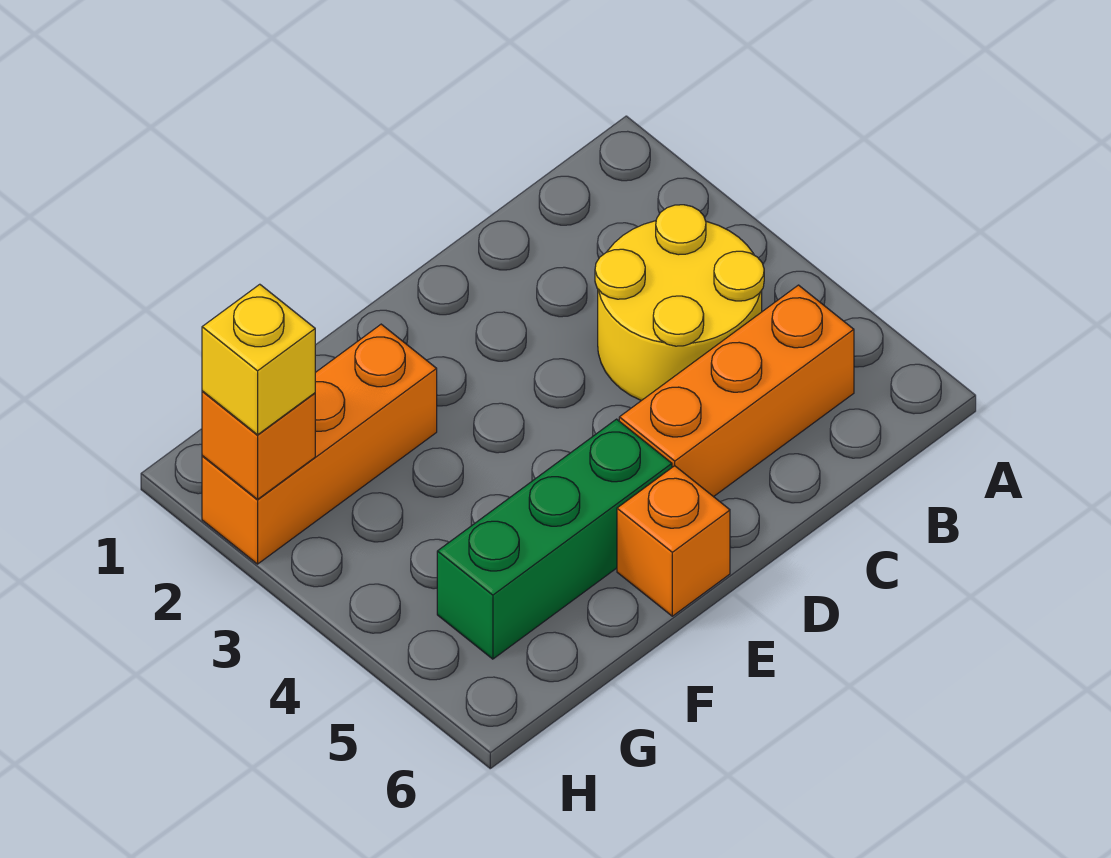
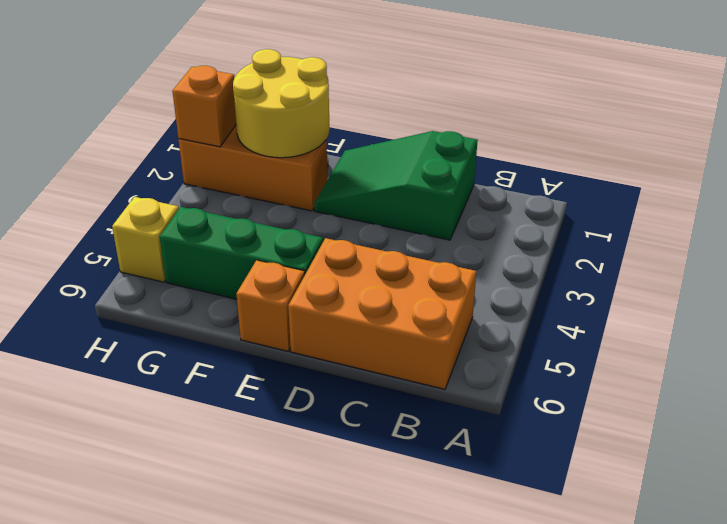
yellow round brick B3:C4 level 1 -> yellow round brick F1:G2 level 2
orange brick B5:D5 level 1 -> orange brick B5:D6 level 1
none -> green slope C1:E2 level 1 top C
yellow brick H2 level 3 -> yellow brick H5 level 1

